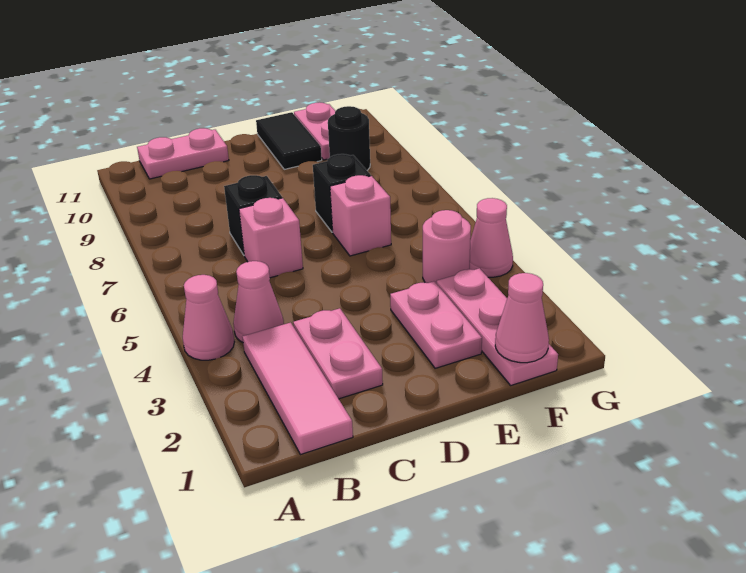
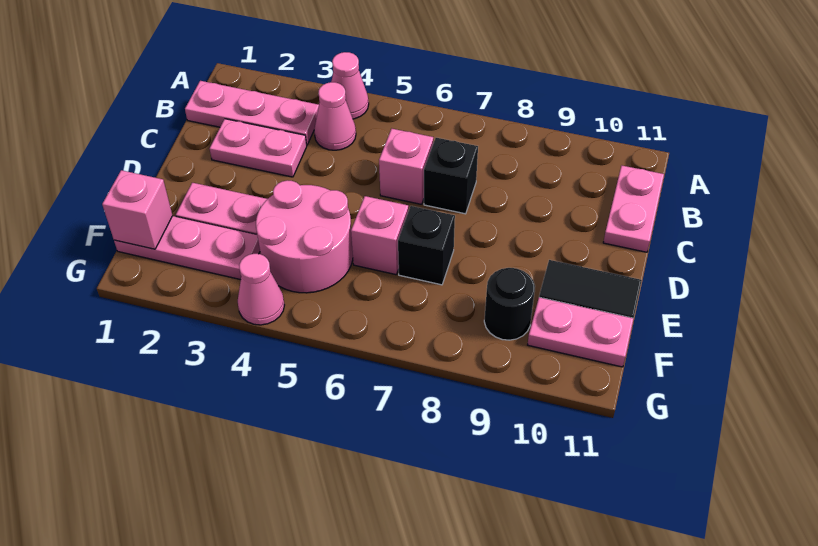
pink tile B1:B3 level 1 -> pink plate B1:B3 level 1
pink cone F1 level 2 -> pink brick F1 level 2
pink round brick F4 level 1 -> pink round brick E4:F5 level 1

